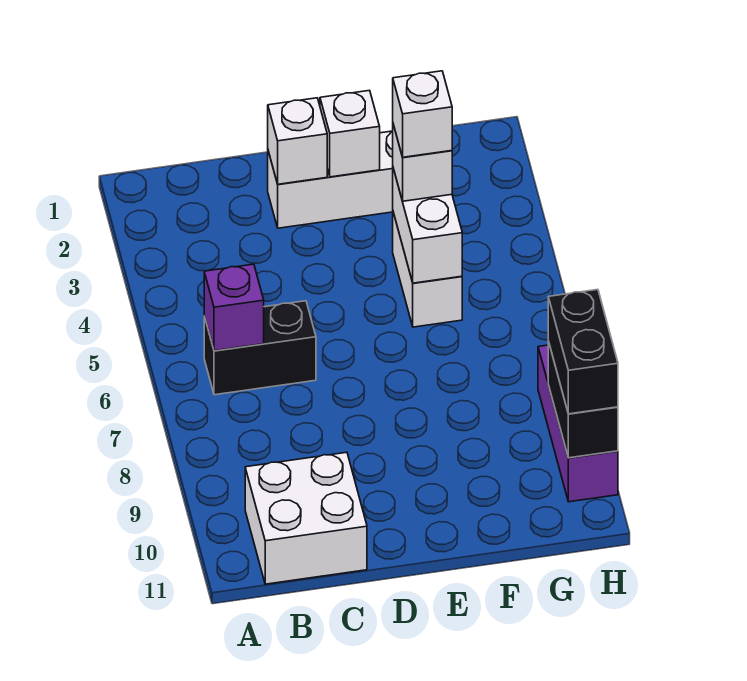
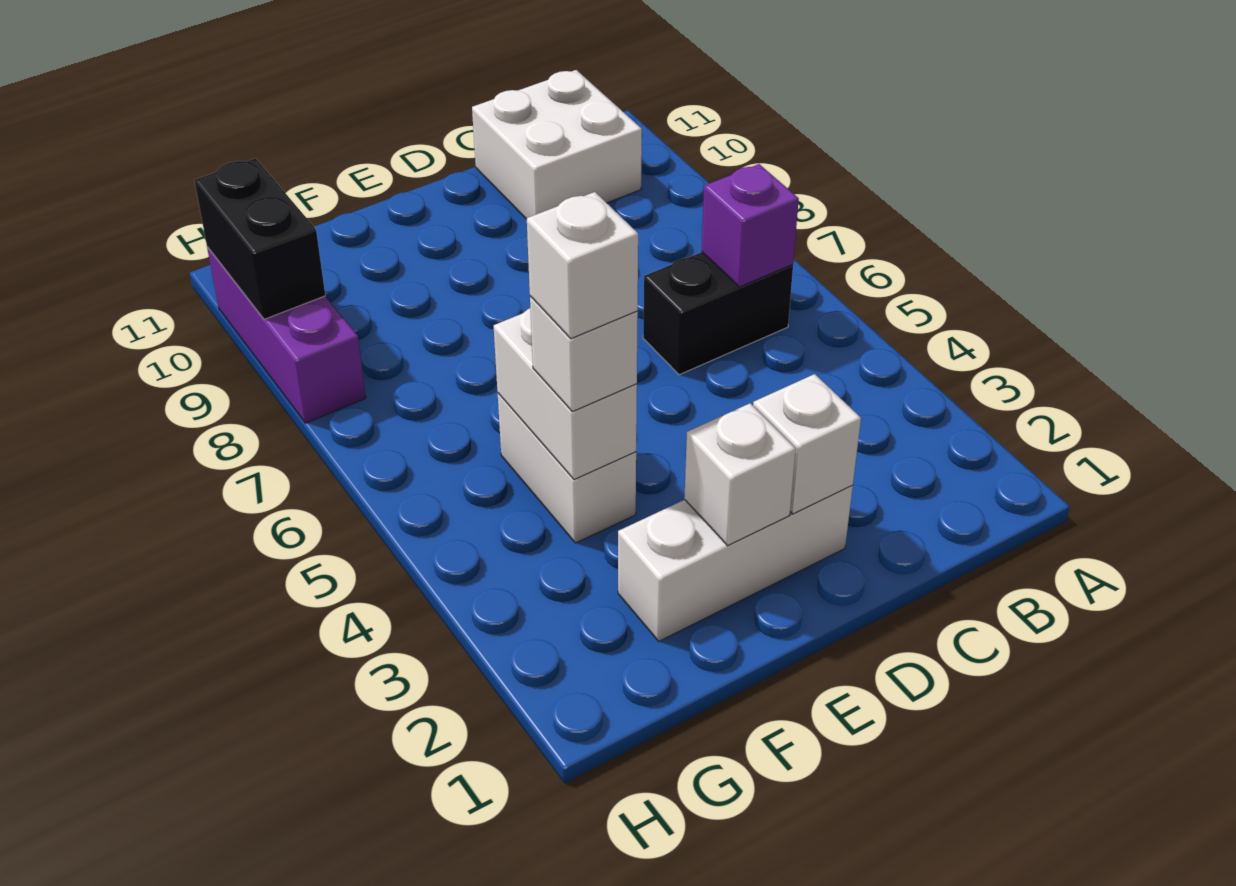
black brick H9:H10 level 3 -> none

